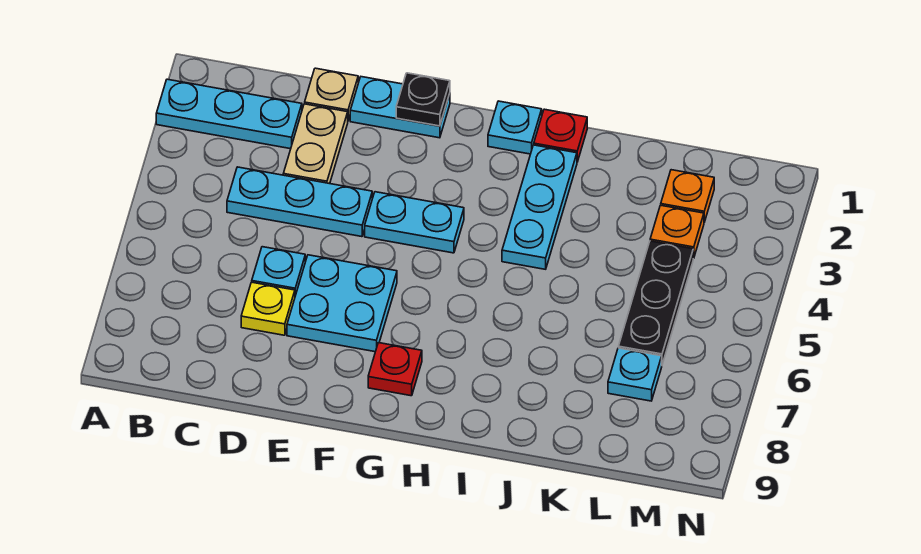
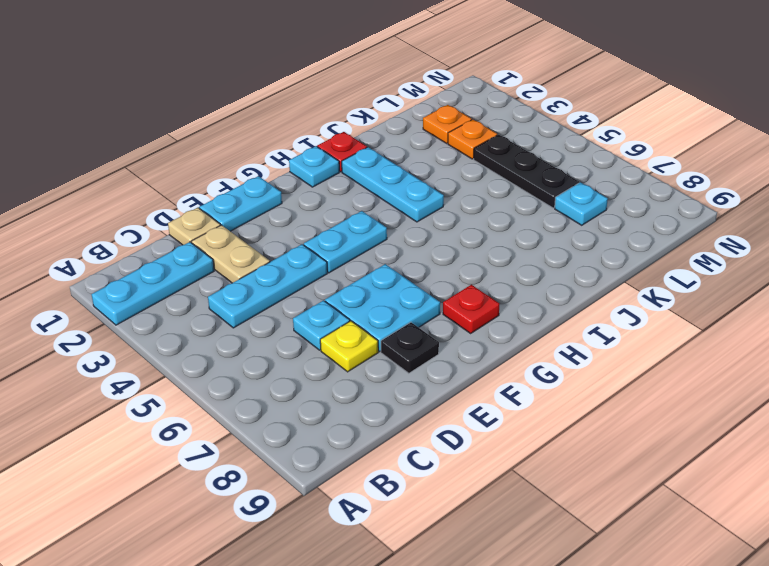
black plate F1 level 2 -> black plate E8 level 1

